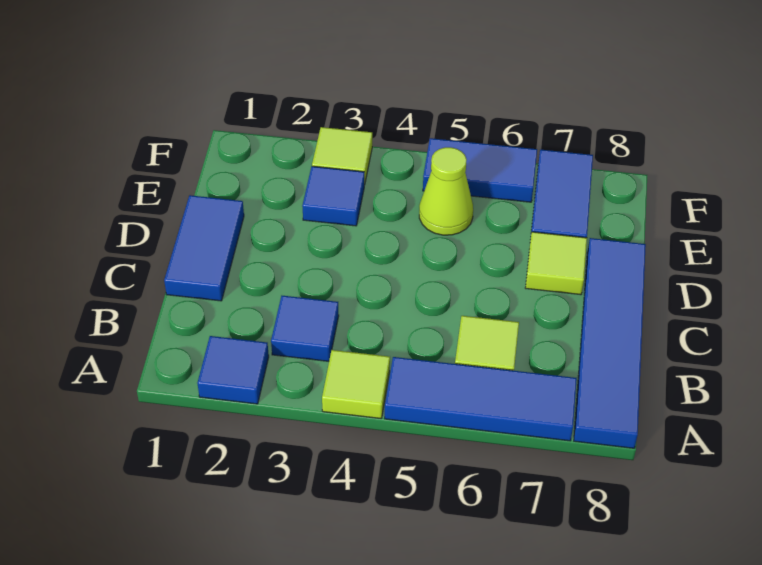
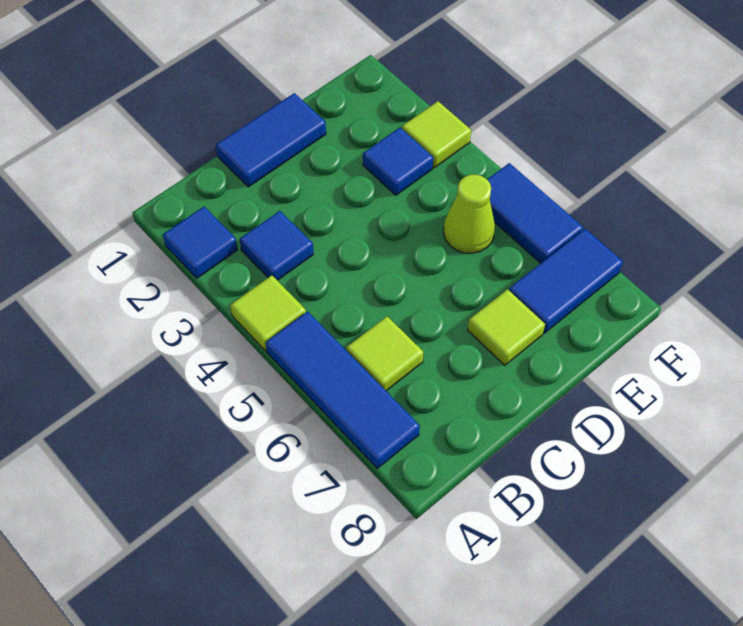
blue tile A8:D8 level 1 -> none

